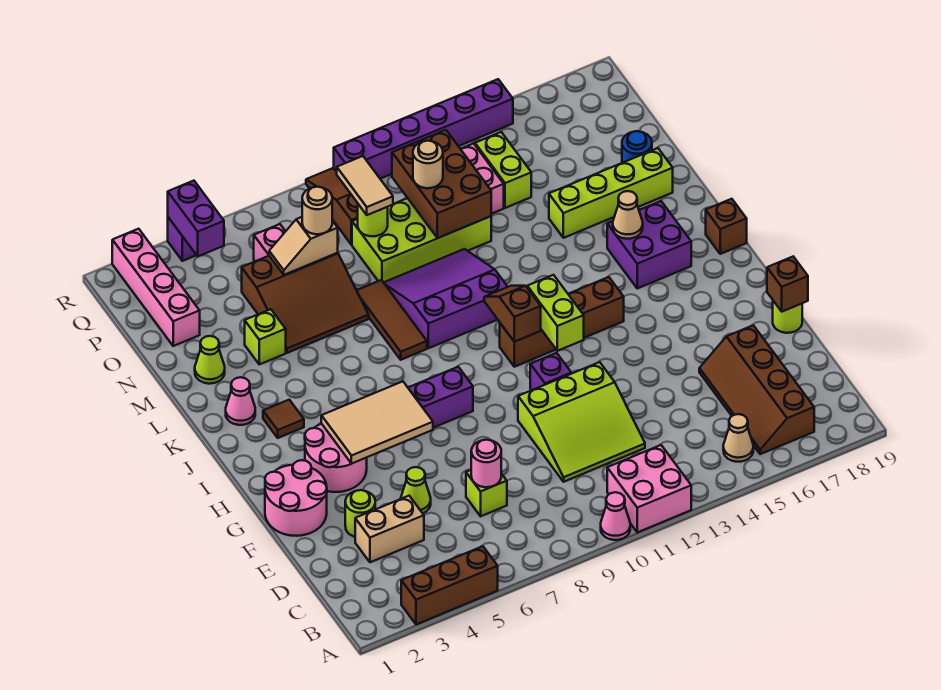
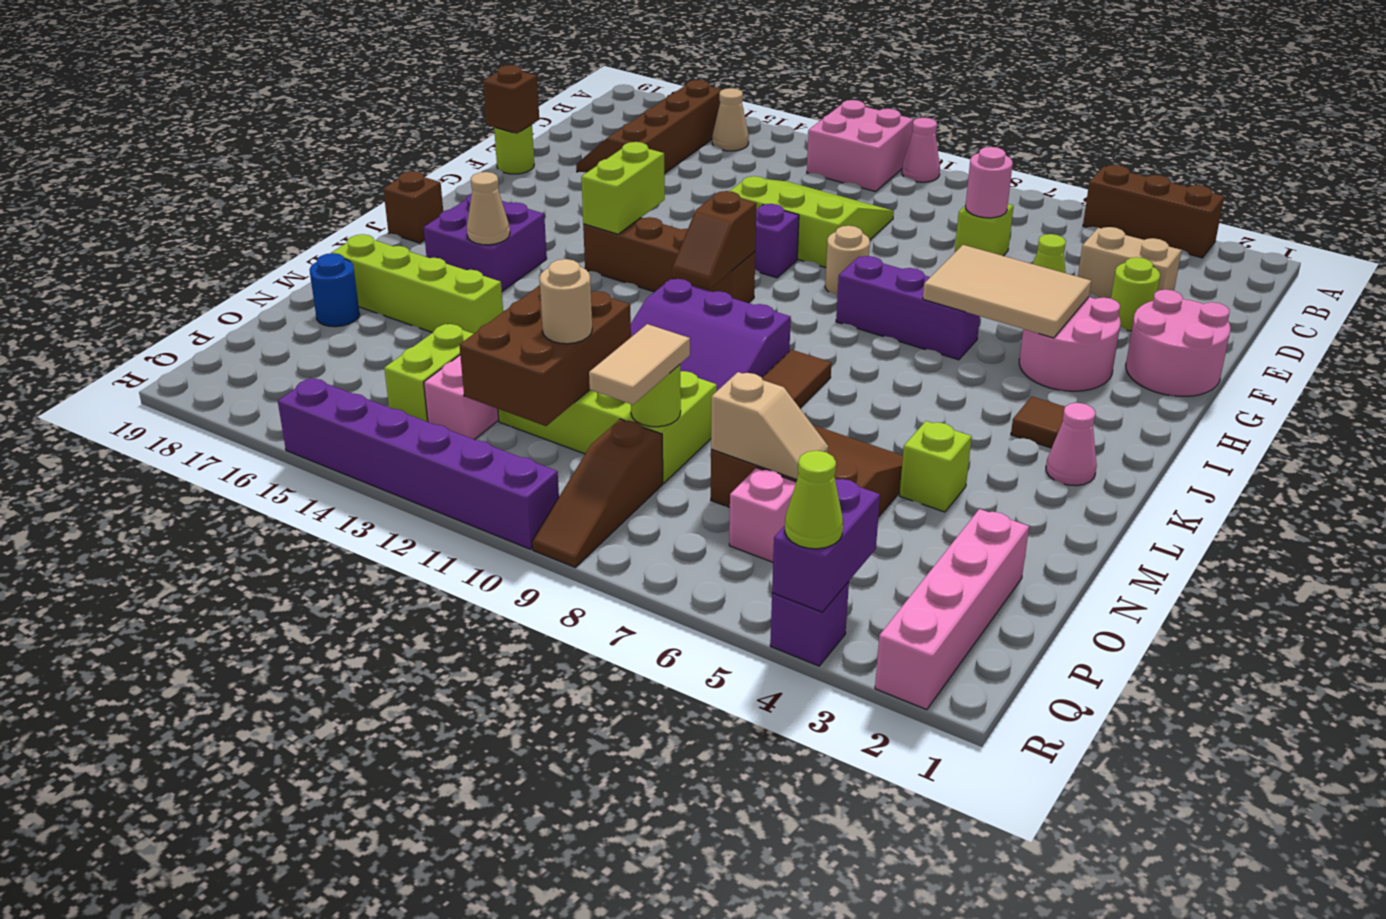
brown slope B16:E17 level 1 top 17 -> brown slope B16:E17 level 1 top 16
lime brick H12:I12 level 2 -> lime brick H14:I14 level 2
lime cone M2 level 1 -> lime cone R4 level 3
tan round brick O7 level 3 -> tan round brick G9 level 1

